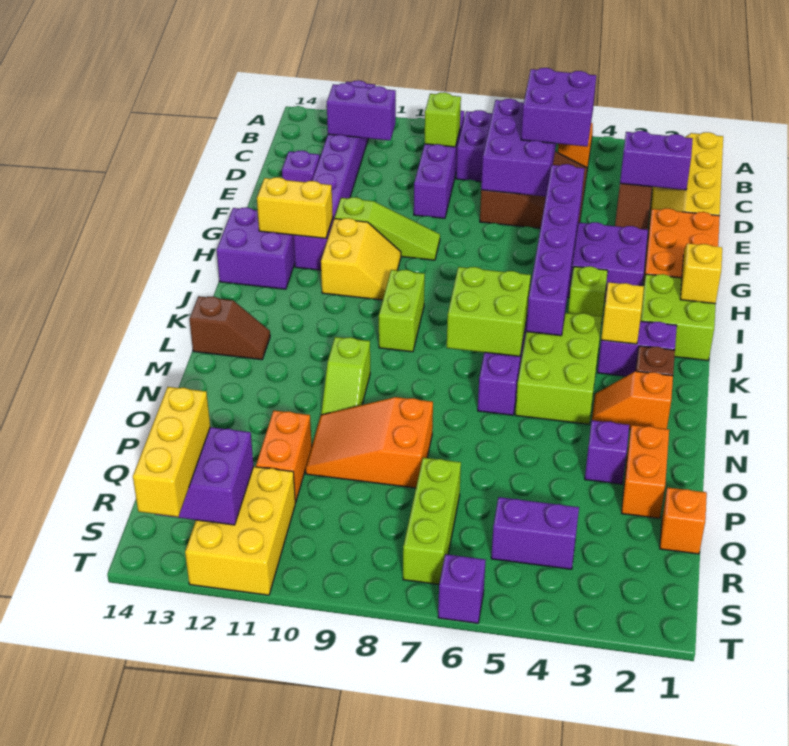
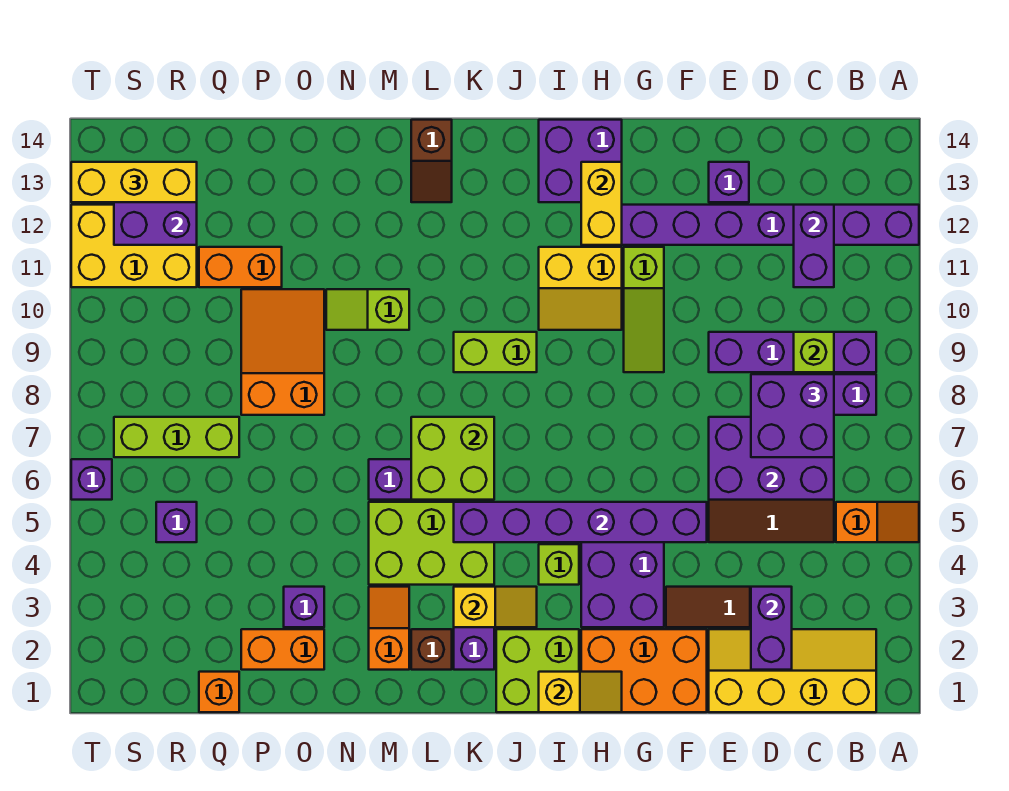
purple brick C5:D6 level 3 -> purple brick C7:D8 level 3
purple brick R4:R5 level 1 -> purple brick R5 level 1

